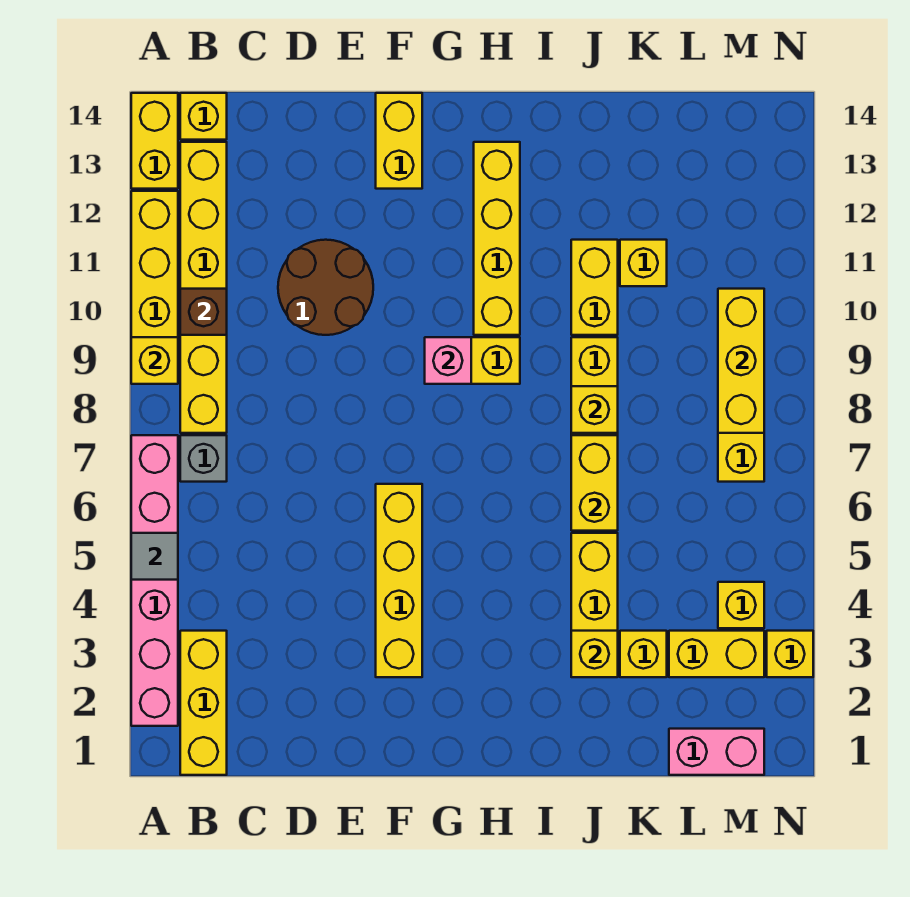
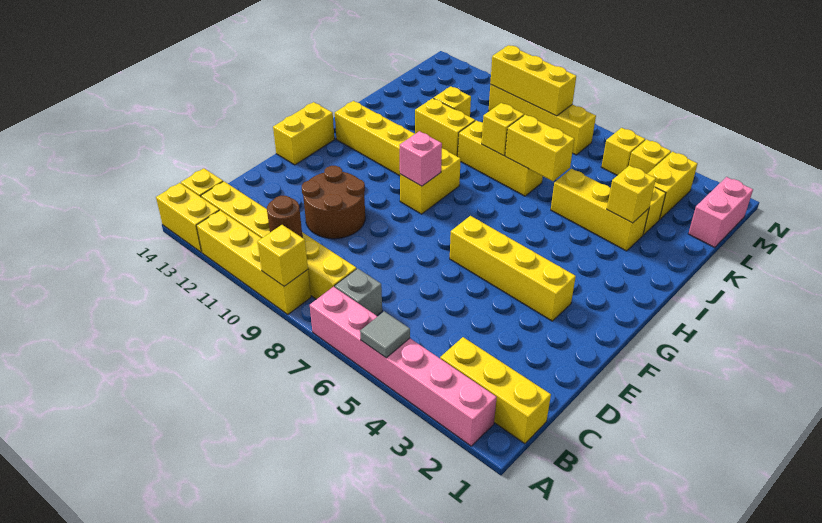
brown brick B10 level 2 -> brown round brick B10 level 2
yellow brick F13:F14 level 1 -> yellow brick F14:G14 level 1
yellow brick N3 level 1 -> yellow brick M5 level 1

